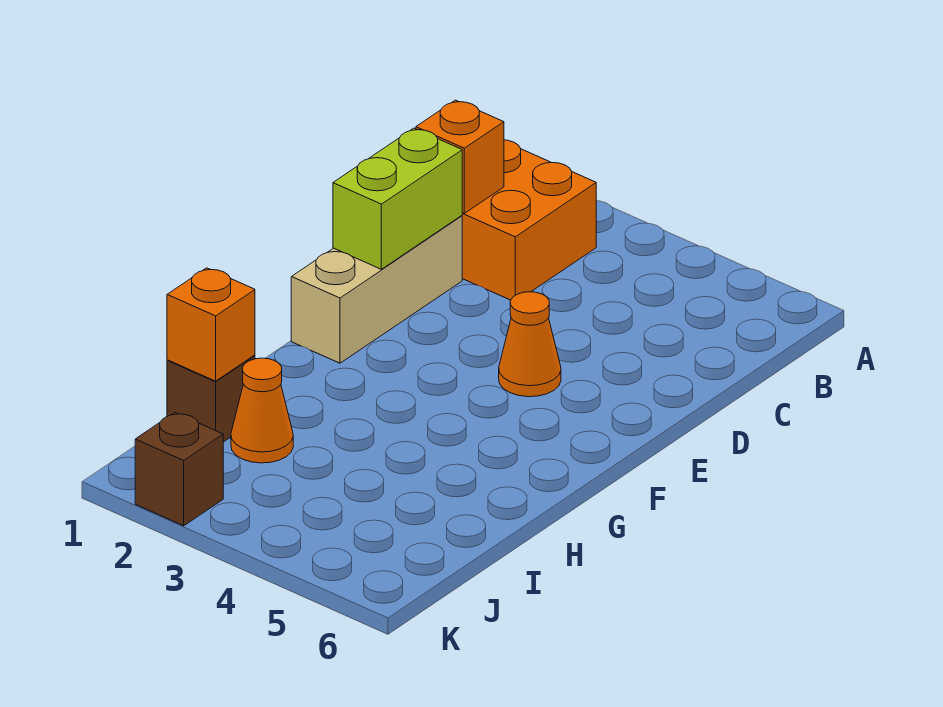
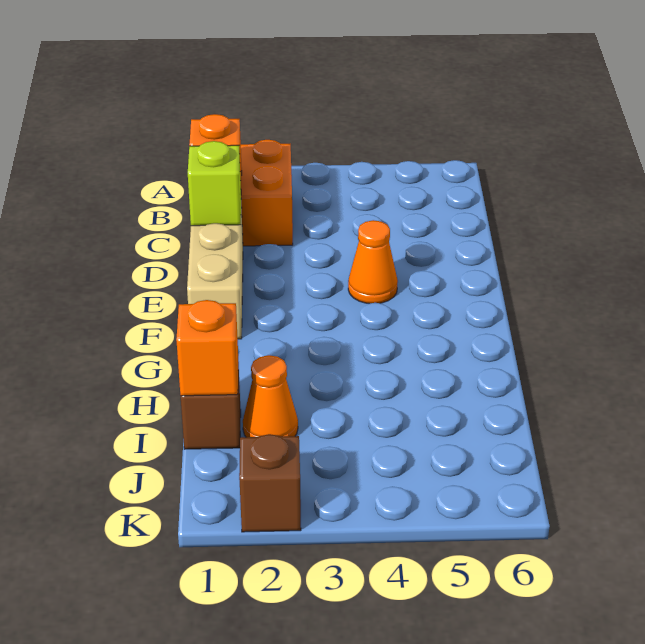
lime brick D1:E1 level 2 -> lime brick D1 level 2

